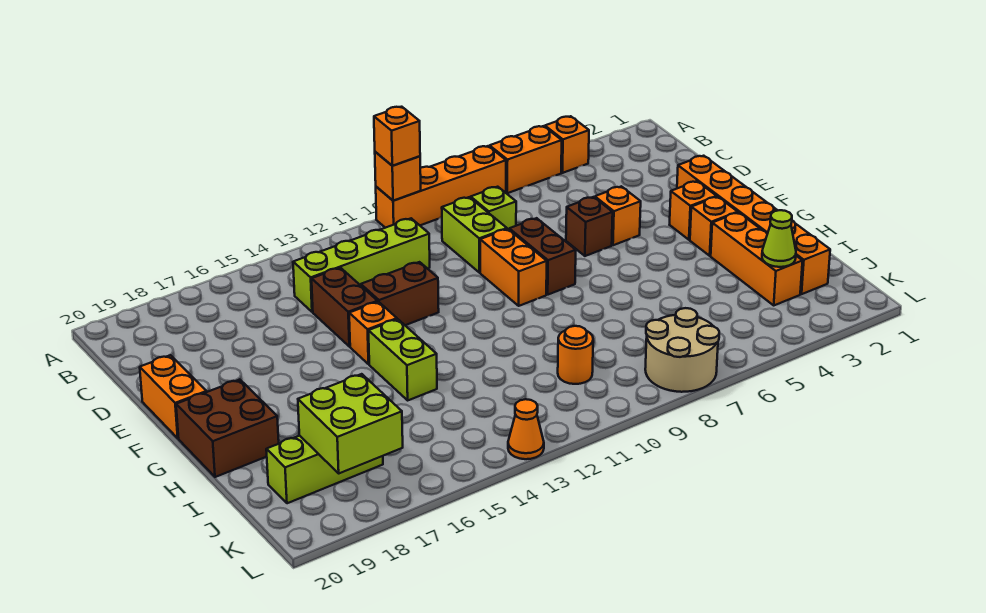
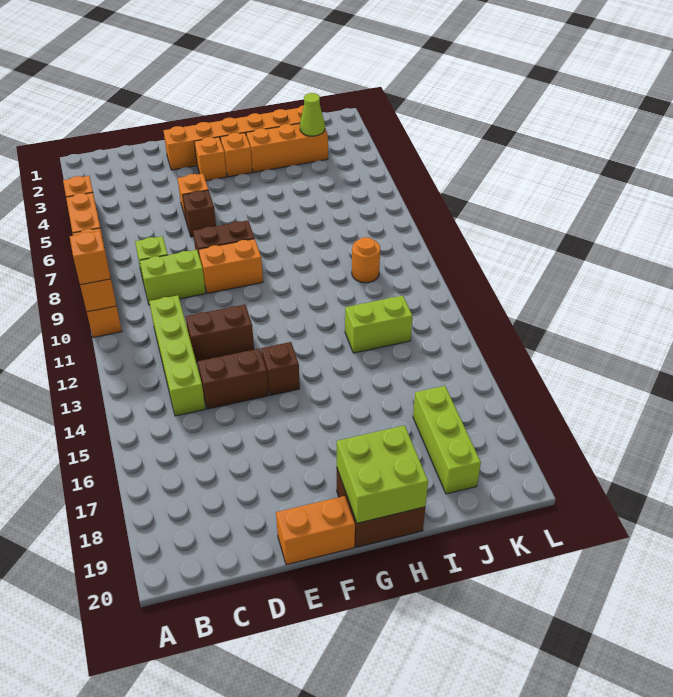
brown brick E12:E13 level 1 -> brown brick D12:E12 level 1
orange brick F14 level 1 -> brown brick F14 level 1
lime brick G14:H14 level 1 -> lime brick I13:J13 level 1
lime brick J17:K18 level 2 -> lime brick G19:H20 level 2
tan round brick K7:L8 level 1 -> none
orange cone L13 level 1 -> none

